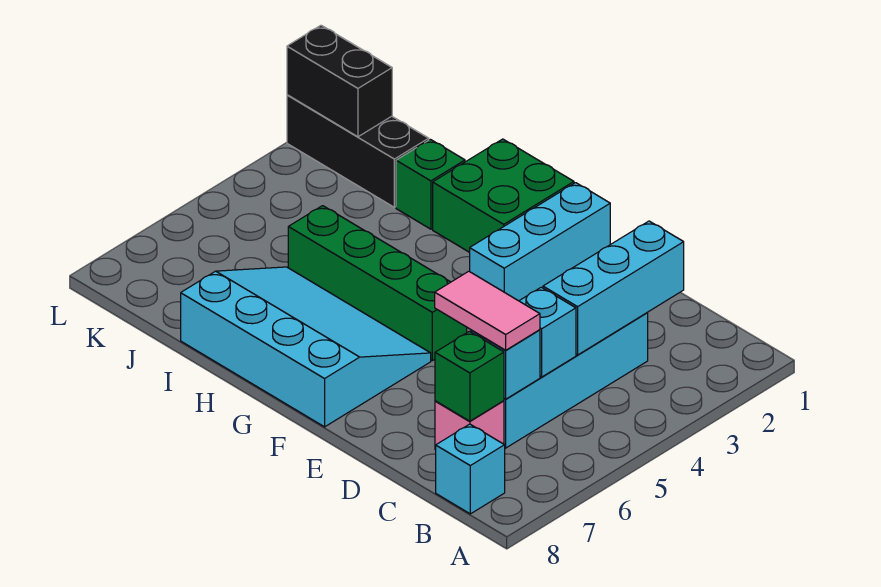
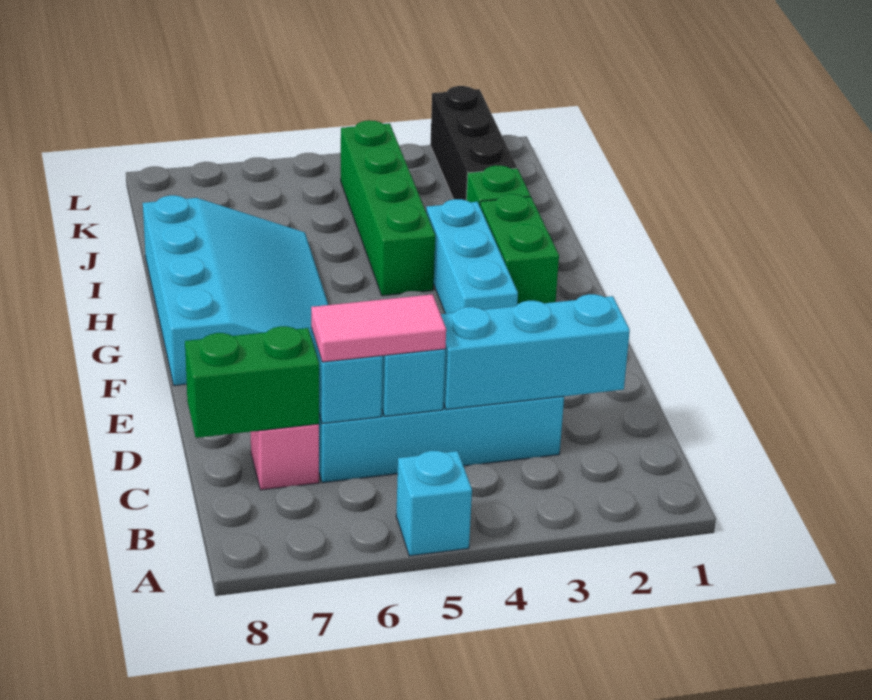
cyan brick B8 level 1 -> cyan brick A5 level 1
pink tile C6:D6 level 3 -> pink tile C5:C6 level 3
green brick C7 level 2 -> green brick C7:C8 level 2
cyan brick F1:F3 level 1 -> cyan brick F3:H3 level 1
green brick F5:I5 level 1 -> green brick H4:K4 level 1
green brick G1:H2 level 1 -> green brick G2:H2 level 1
black brick K2:L2 level 2 -> none

